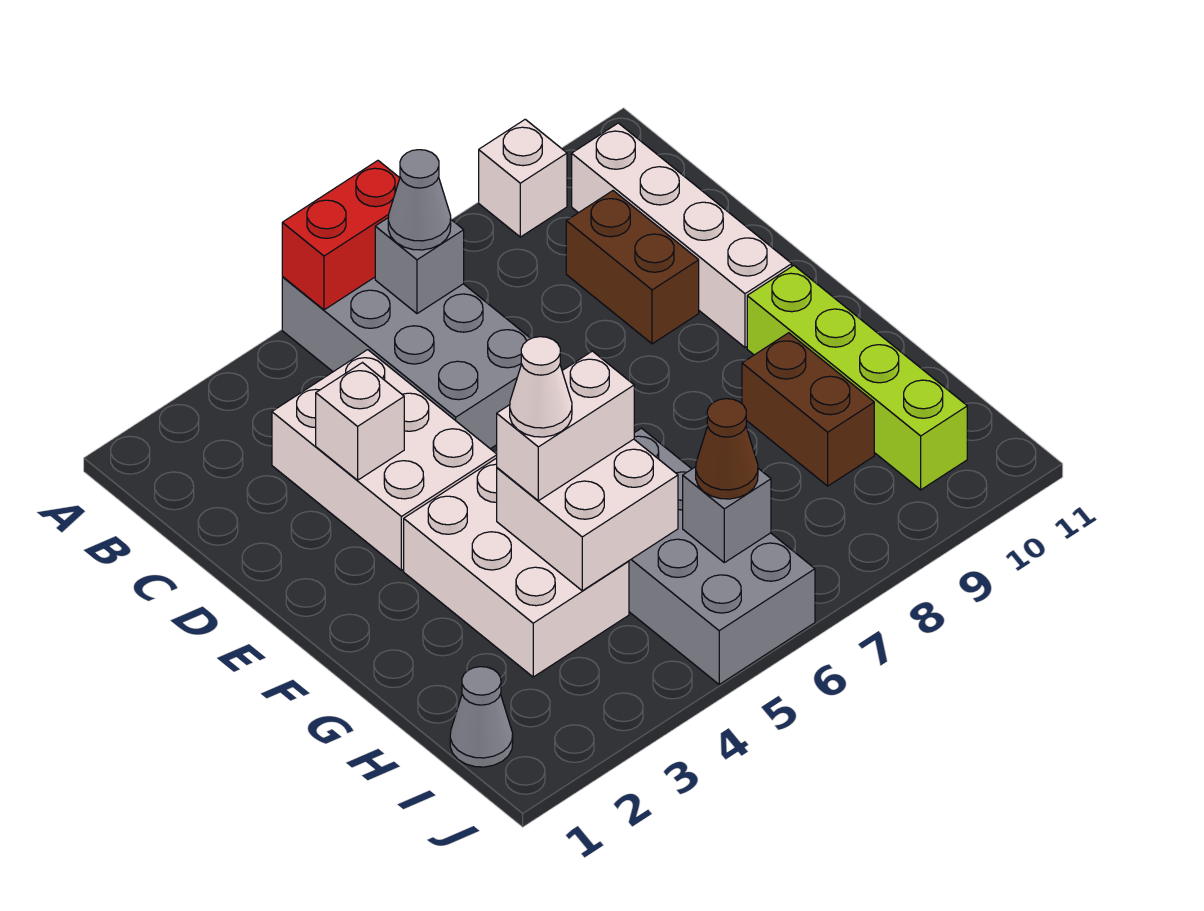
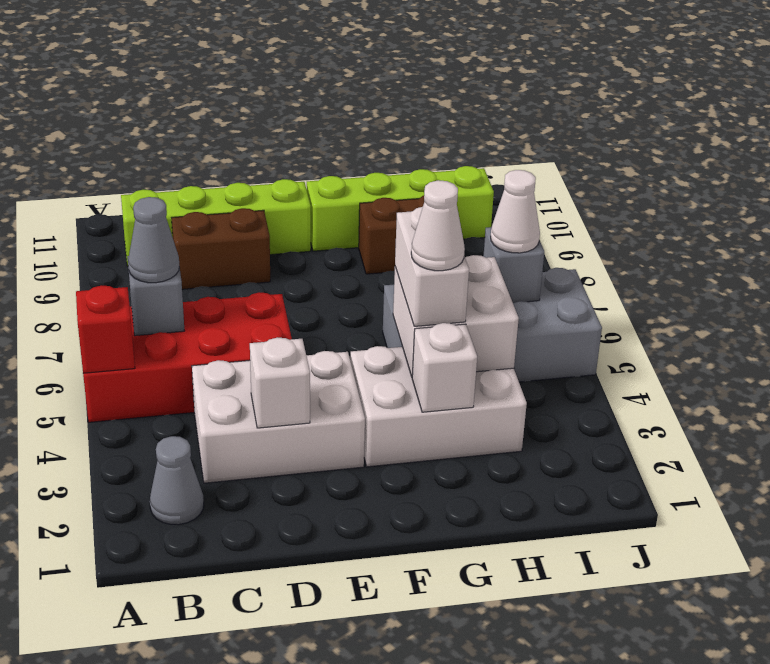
grey brick A5:D6 level 1 -> red brick A5:D6 level 1
red brick A5:A6 level 2 -> red brick A5 level 2
white brick A9 level 1 -> white brick G3 level 2
white brick B10:E10 level 1 -> lime brick B10:E10 level 1
grey cone I1 level 1 -> grey cone B2 level 1
brown cone I6 level 3 -> white cone I6 level 3

